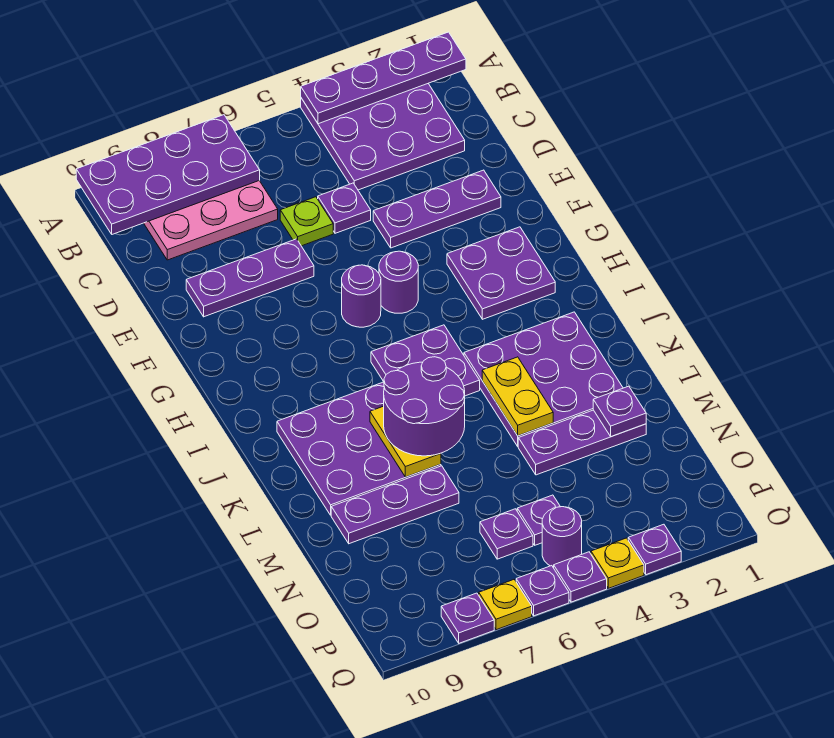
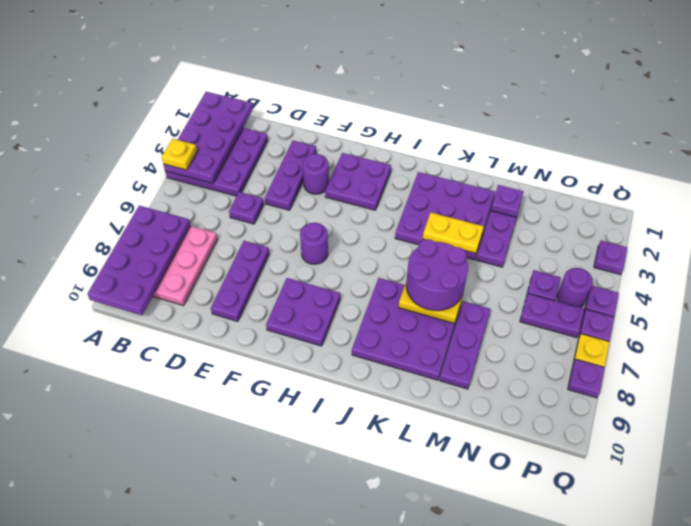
purple plate A1:A4 level 2 -> purple plate A1:B4 level 2
lime plate D6 level 1 -> none
purple round brick G5 level 1 -> purple round brick F3 level 1
purple plate I5:J6 level 1 -> purple plate G8:H9 level 1
purple plate O6 level 1 -> purple plate O6:P6 level 1
yellow plate Q4 level 1 -> yellow plate A4 level 3

